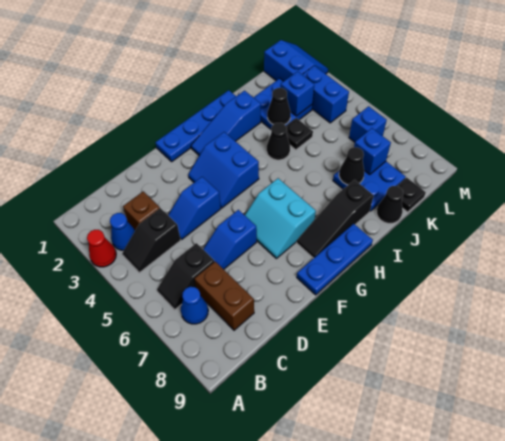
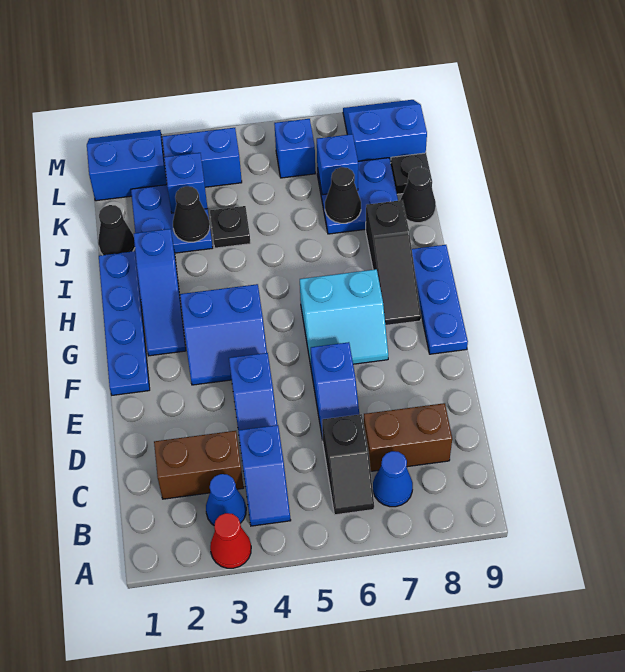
black slope B4:C4 level 1 top C -> blue slope B4:C4 level 1 top C
brown brick C3 level 1 -> brown brick C2:C3 level 1
black cone I4 level 1 -> black cone J1 level 1
none -> blue slope L8:M9 level 1 top L

